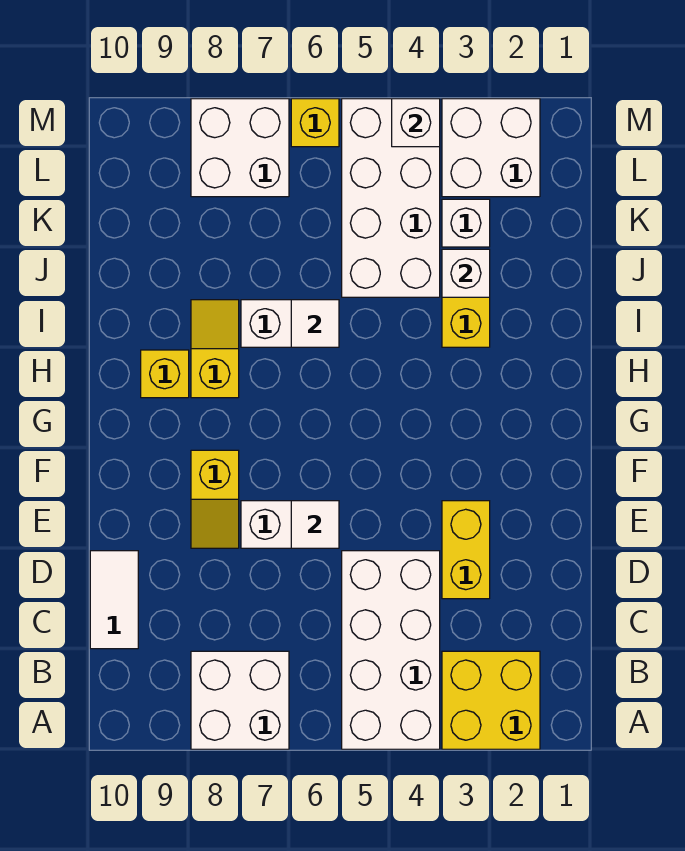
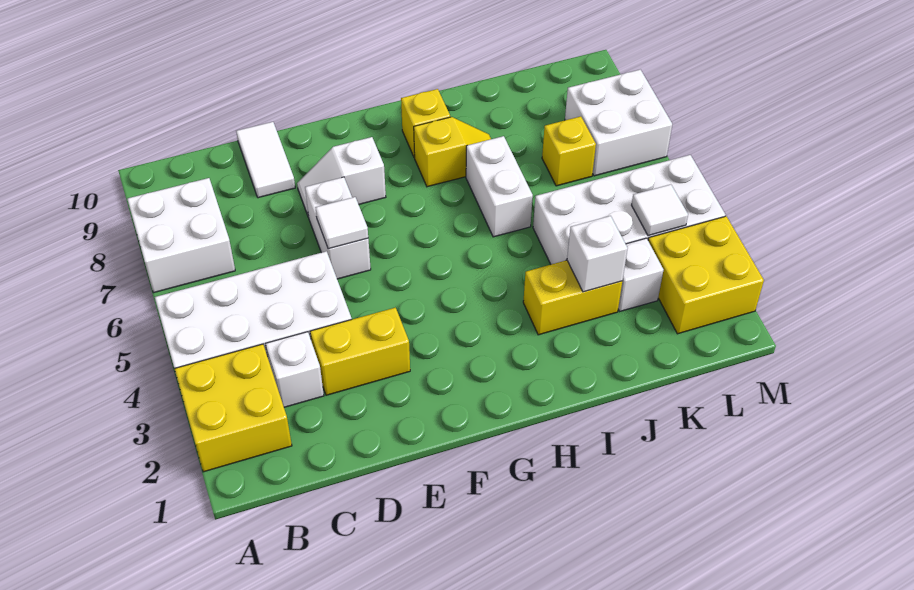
white tile C10:D10 level 1 -> white tile D9:D10 level 1
yellow slope E8:F8 level 1 top F -> white slope E8:F8 level 1 top F
white tile I6 level 2 -> white tile L4 level 2
white brick L2:M3 level 1 -> yellow brick L2:M3 level 1
white brick M4 level 2 -> white brick C3 level 1
yellow brick M6 level 1 -> yellow brick K7 level 1

